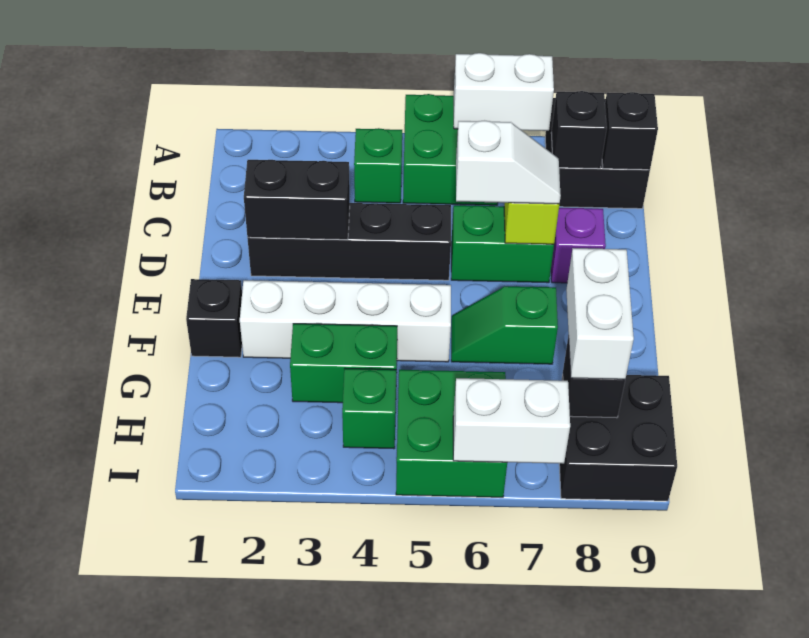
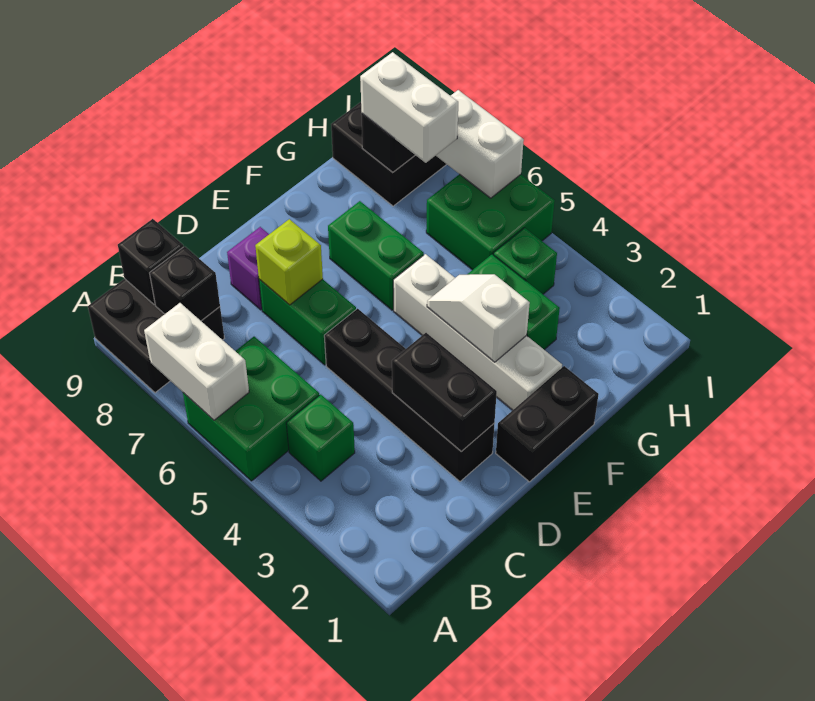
white slope D6:D7 level 3 top 6 -> white slope F3:F4 level 2 top 3
black brick F1 level 1 -> black brick E1:F1 level 1
green slope F6:F7 level 1 top 7 -> green brick F6:F7 level 1
white brick G8:H8 level 3 -> white brick H7:H8 level 3

